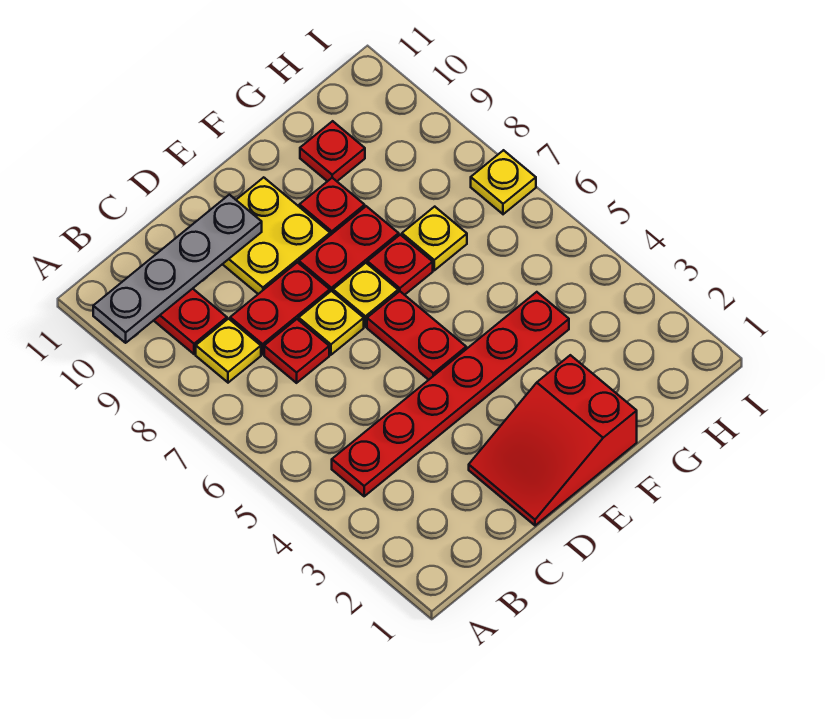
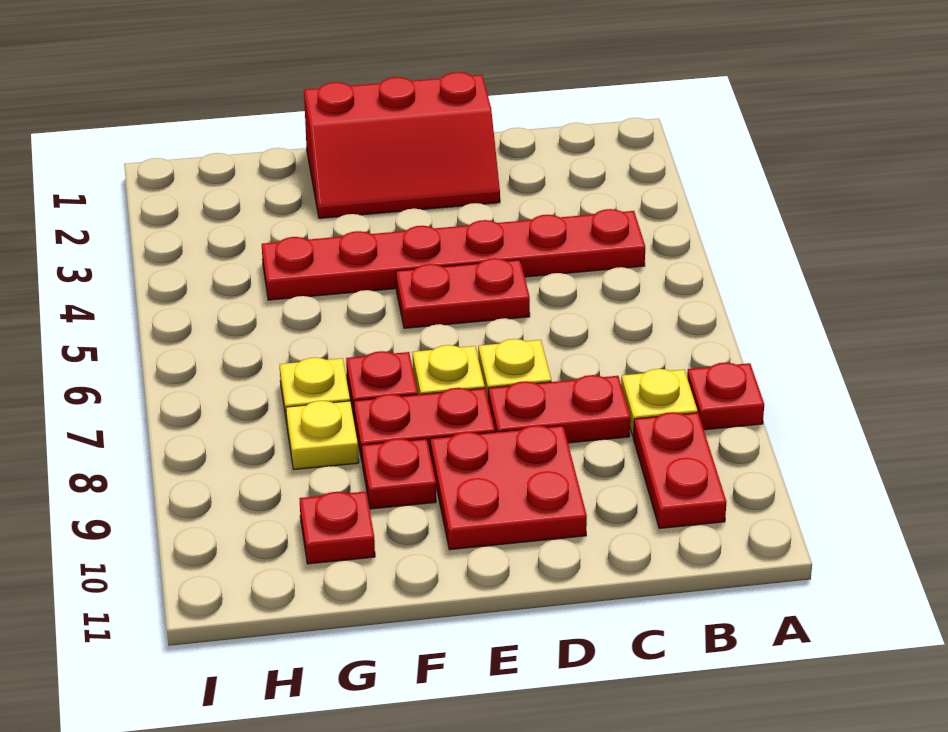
grey plate A10:D10 level 2 -> none
red plate C7 level 1 -> red plate A8 level 1
red slope D1:F2 level 1 top F -> red slope D1:F2 level 1 top 1
yellow plate D9:E10 level 1 -> red plate D9:E10 level 1
red plate E5:E6 level 1 -> red plate D5:E5 level 1
yellow plate I7 level 1 -> yellow plate G8 level 1

